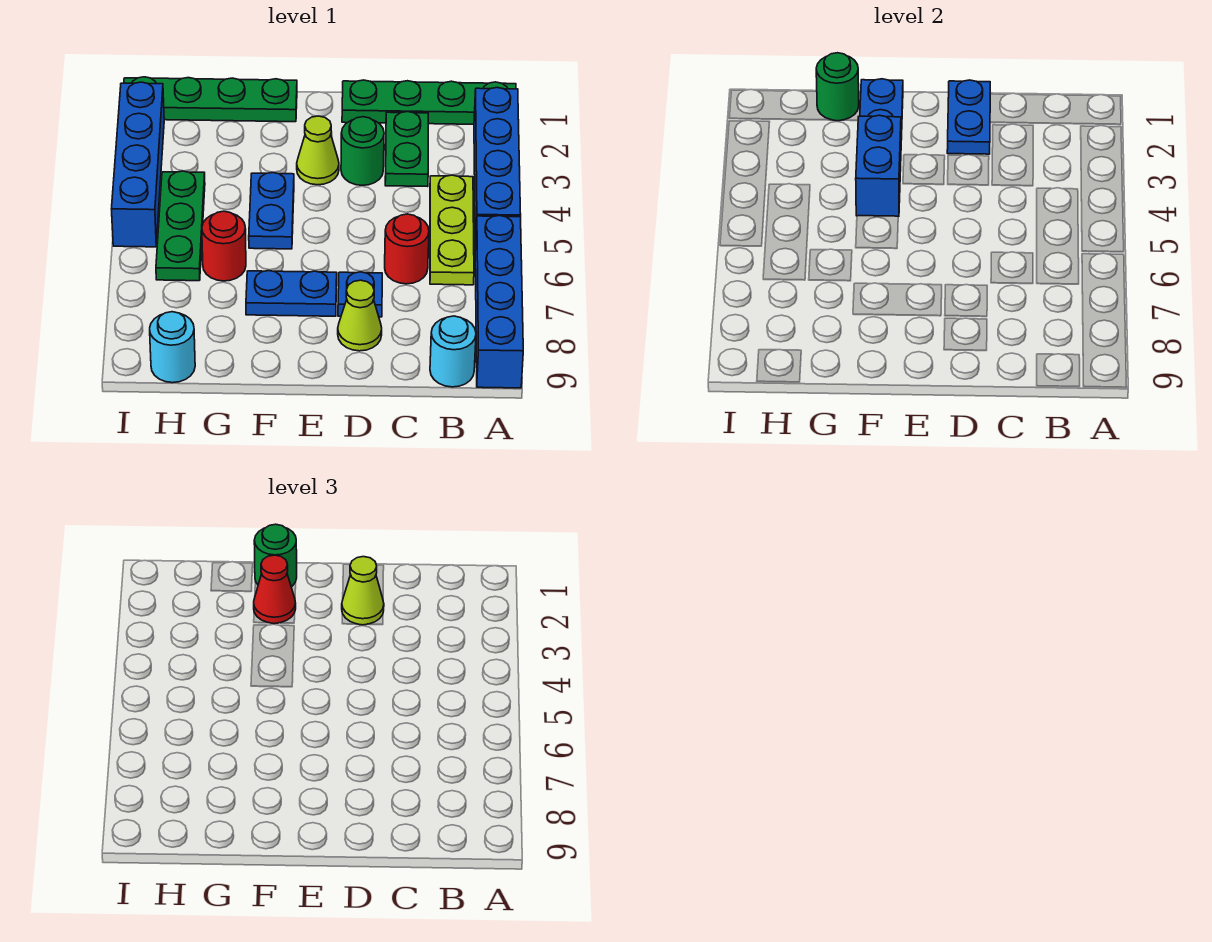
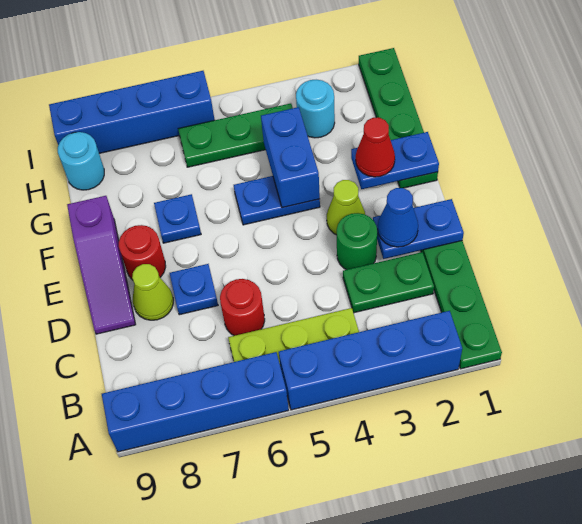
cyan round brick B9 level 1 -> cyan round brick H3 level 1
lime cone D2 level 3 -> blue cone D2 level 3
none -> purple slope D9:F9 level 1 top F
blue plate E7:F7 level 1 -> blue plate F7 level 1
green round brick F1 level 3 -> none
blue brick F3:F4 level 2 -> blue brick F4:G4 level 2
green round brick G1 level 2 -> none
red round brick G6 level 1 -> red round brick E8 level 1
blue brick I2:I5 level 1 -> blue brick I6:I9 level 1

